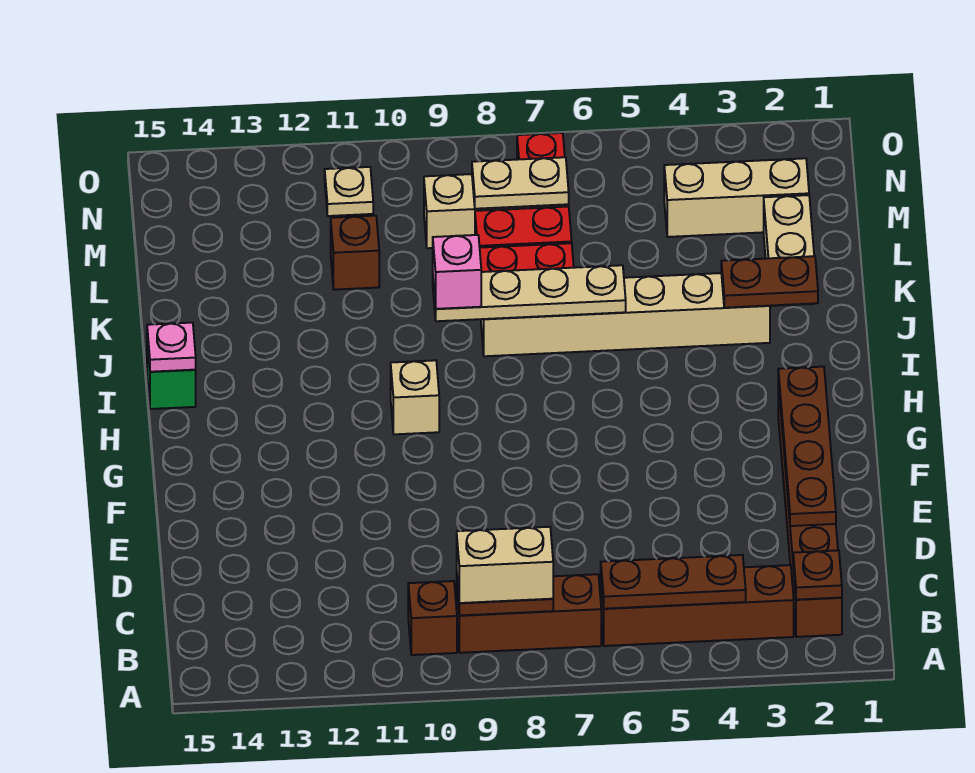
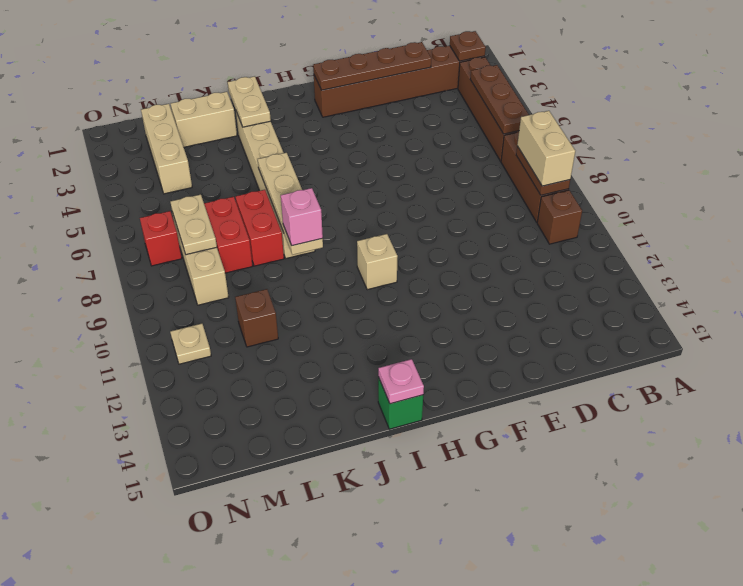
brown plate J2:J3 level 2 -> tan plate J2:J3 level 2

